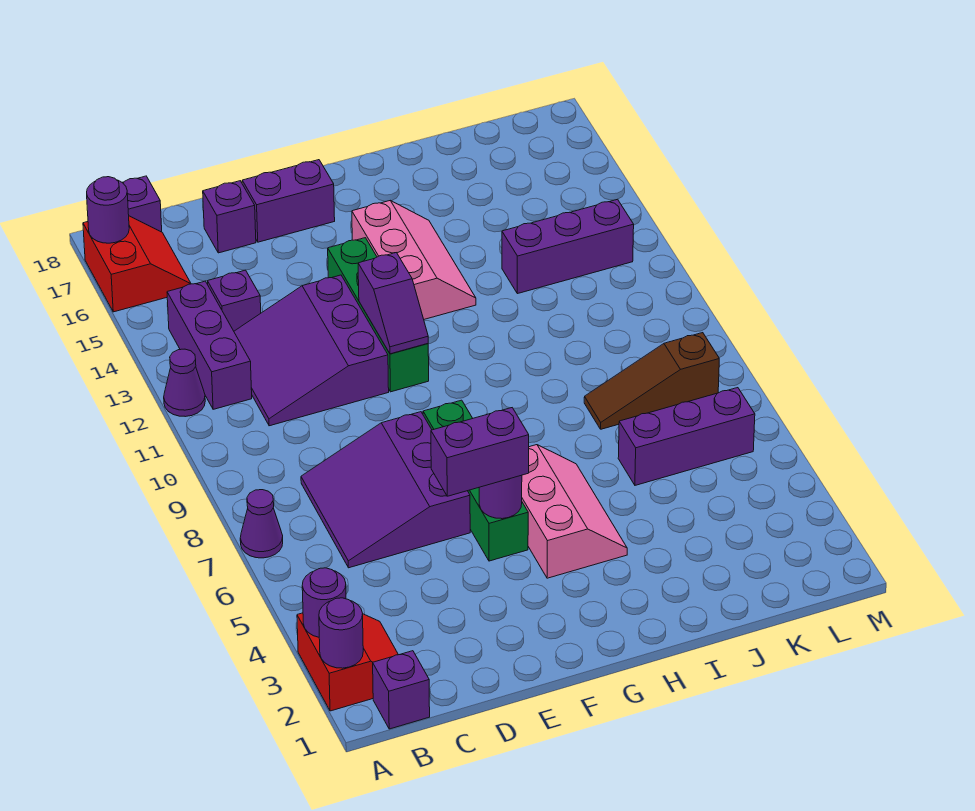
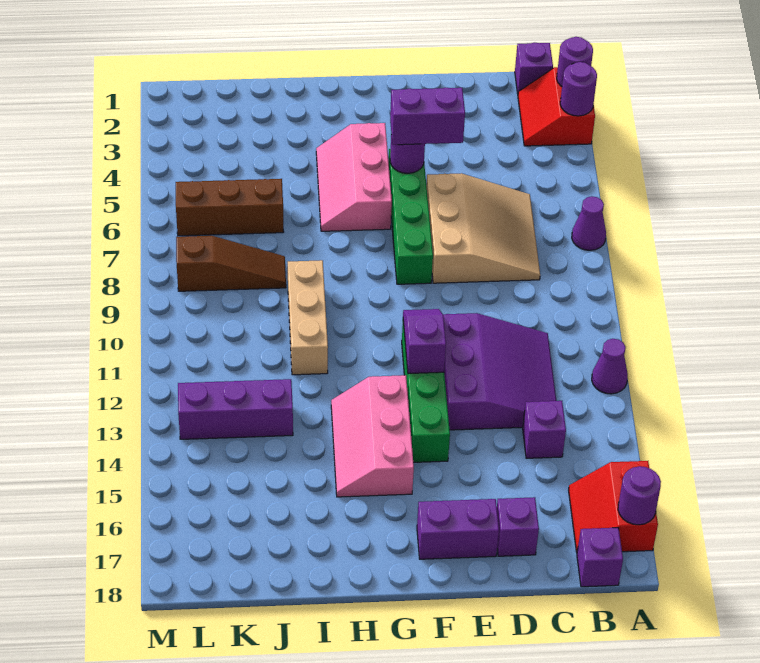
purple brick B12:B14 level 1 -> none
purple slope C6:E8 level 1 top E -> tan slope C6:E8 level 1 top E
none -> tan brick I9:I11 level 1
purple brick J6:L6 level 1 -> brown brick J6:L6 level 1

